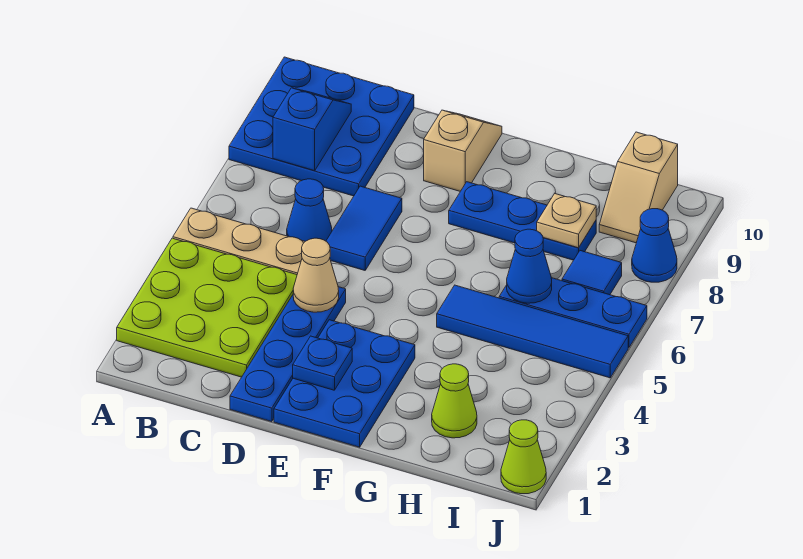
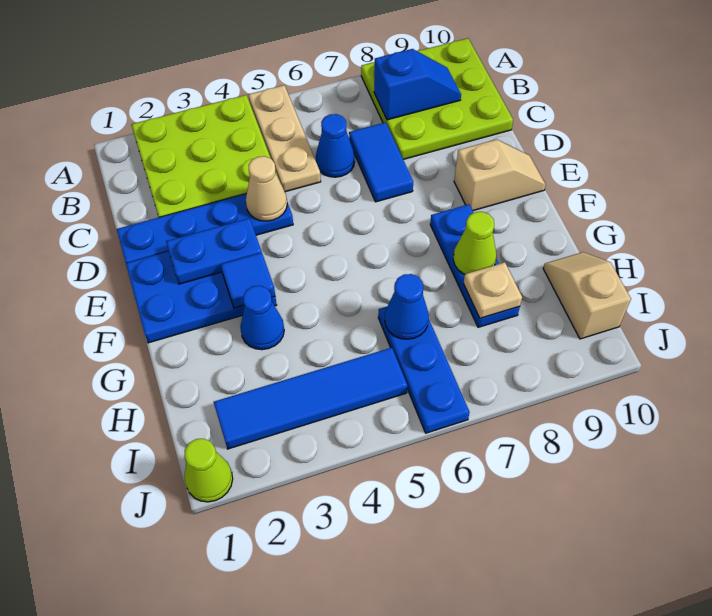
blue plate A8:C10 level 1 -> lime plate A8:C10 level 1
blue tile D6:D7 level 1 -> blue tile C7:D7 level 1
blue plate E2 level 2 -> blue plate E2:E3 level 2
blue tile G5:J5 level 1 -> blue tile I2:I5 level 1
lime cone H2 level 1 -> lime cone G8 level 2
blue tile I7 level 1 -> blue tile F3 level 2
tan slope I9:I10 level 1 top 10 -> tan slope H10:I10 level 1 top I
blue cone J8 level 1 -> blue cone G3 level 1

